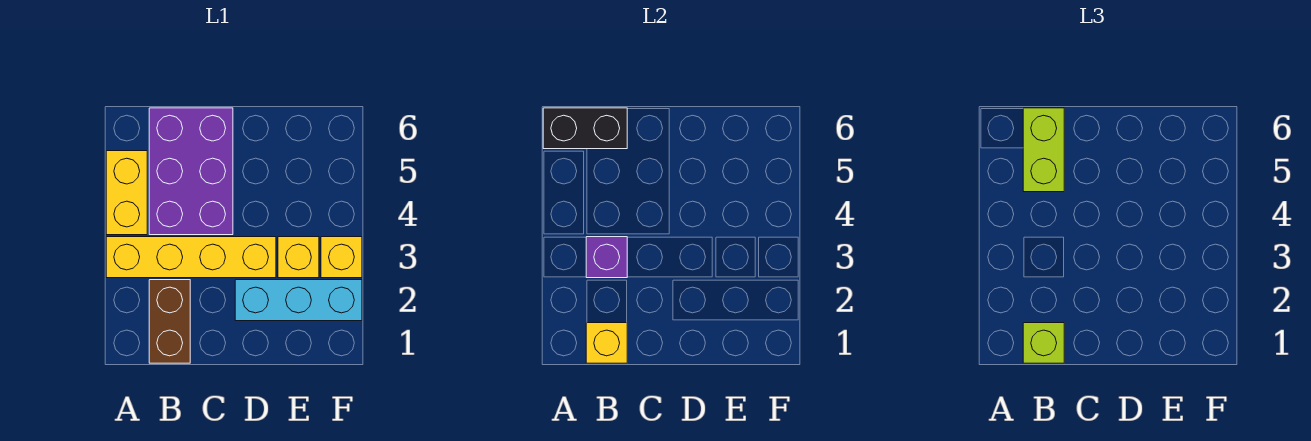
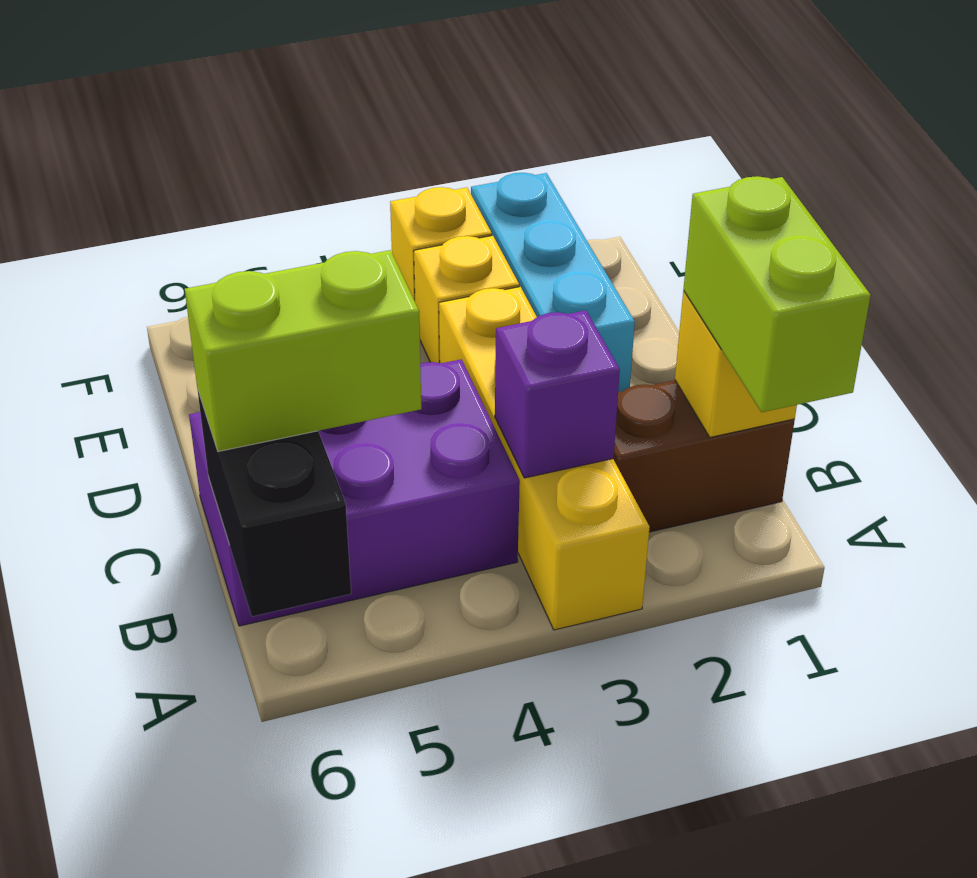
yellow brick A4:A5 level 1 -> none
lime brick B1 level 3 -> lime brick A1:B1 level 3

